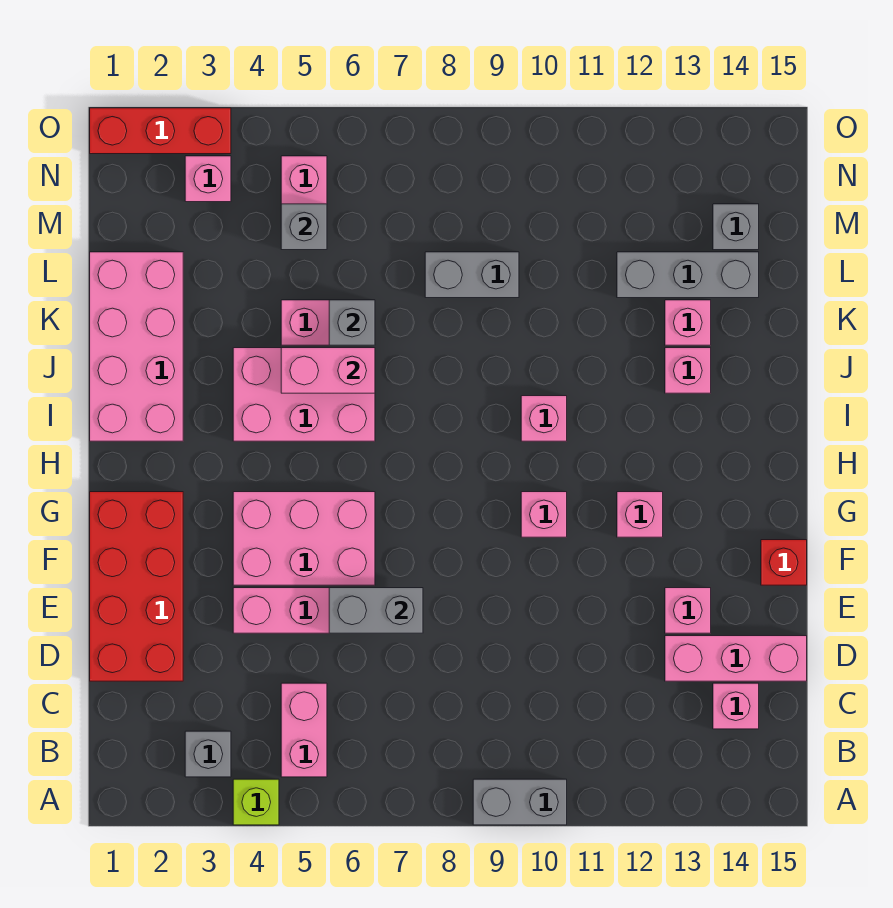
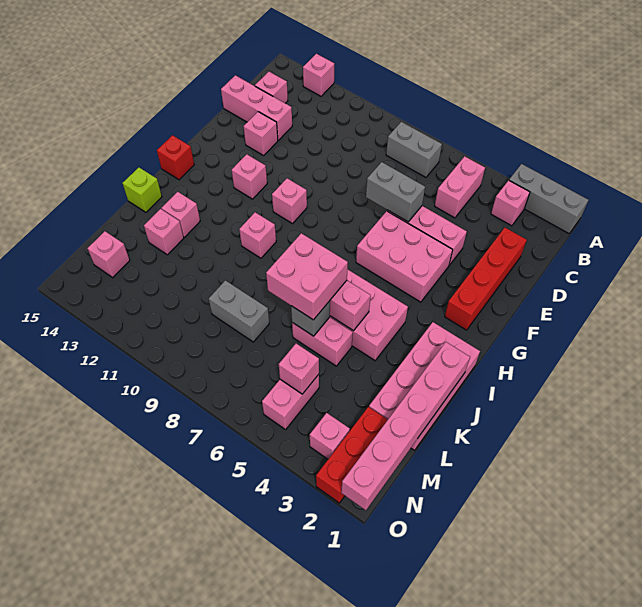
lime brick A4 level 1 -> lime brick J15 level 1
grey brick A9:A10 level 1 -> grey brick B7:B8 level 1
none -> pink brick A13 level 1
grey brick B3 level 1 -> pink brick B3 level 1
red brick D1:G2 level 1 -> red brick D2:G2 level 1
red brick F15 level 1 -> red brick H15 level 1
none -> pink brick J1:O1 level 2
none -> pink brick J6:K7 level 3
grey brick L12:L14 level 1 -> grey brick A1:A3 level 1
grey brick M5 level 2 -> pink brick M5 level 2
grey brick M14 level 1 -> pink brick M14 level 1
red brick O1:O3 level 1 -> red brick M2:O2 level 1

